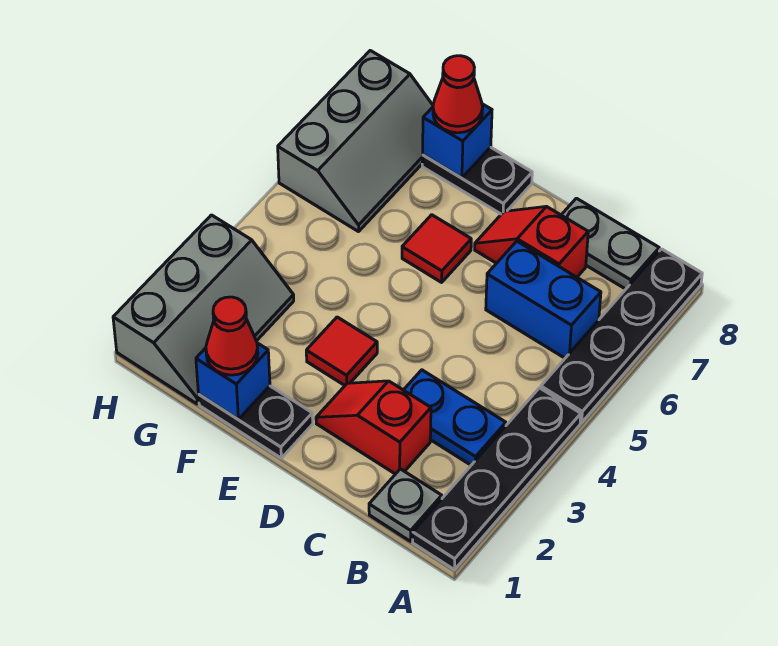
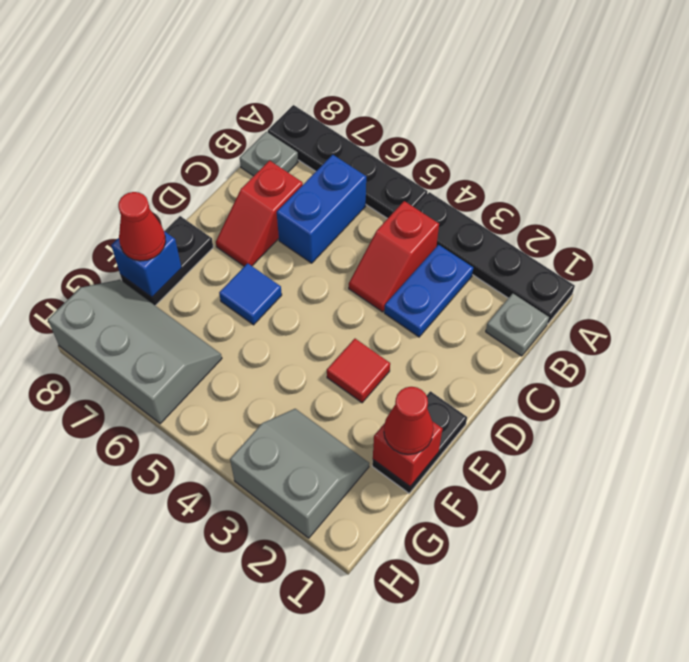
grey plate B8:C8 level 1 -> grey plate B8 level 1
red slope C2:D2 level 1 top C -> red slope B4:C4 level 1 top B
red tile E6 level 1 -> blue tile E6 level 1
blue brick F1 level 2 -> red brick F1 level 2
grey slope G1:H3 level 1 top H -> grey slope G2:H3 level 1 top H

